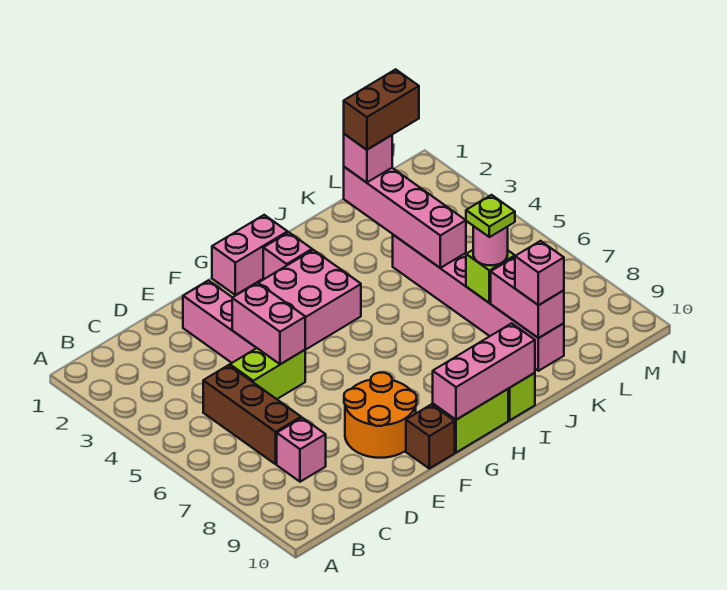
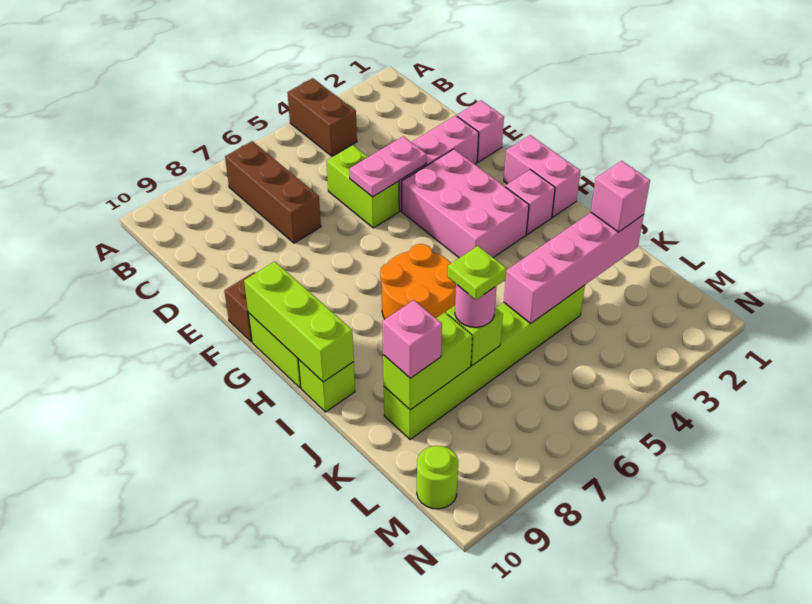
brown brick C5:C7 level 1 -> brown brick B7:D7 level 1
pink brick C8 level 1 -> pink brick E1 level 1
pink brick E4:E5 level 2 -> pink plate E4:E5 level 2
orange round brick E8:F9 level 1 -> orange round brick H6:I7 level 1
pink brick G10:I10 level 2 -> lime brick G10:I10 level 2
brown brick K2:L2 level 4 -> brown brick A4:B4 level 1
pink brick K4:K9 level 1 -> lime brick K4:K9 level 1
pink brick K8:K9 level 2 -> lime brick K8:K9 level 2
none -> lime round brick M10 level 1

